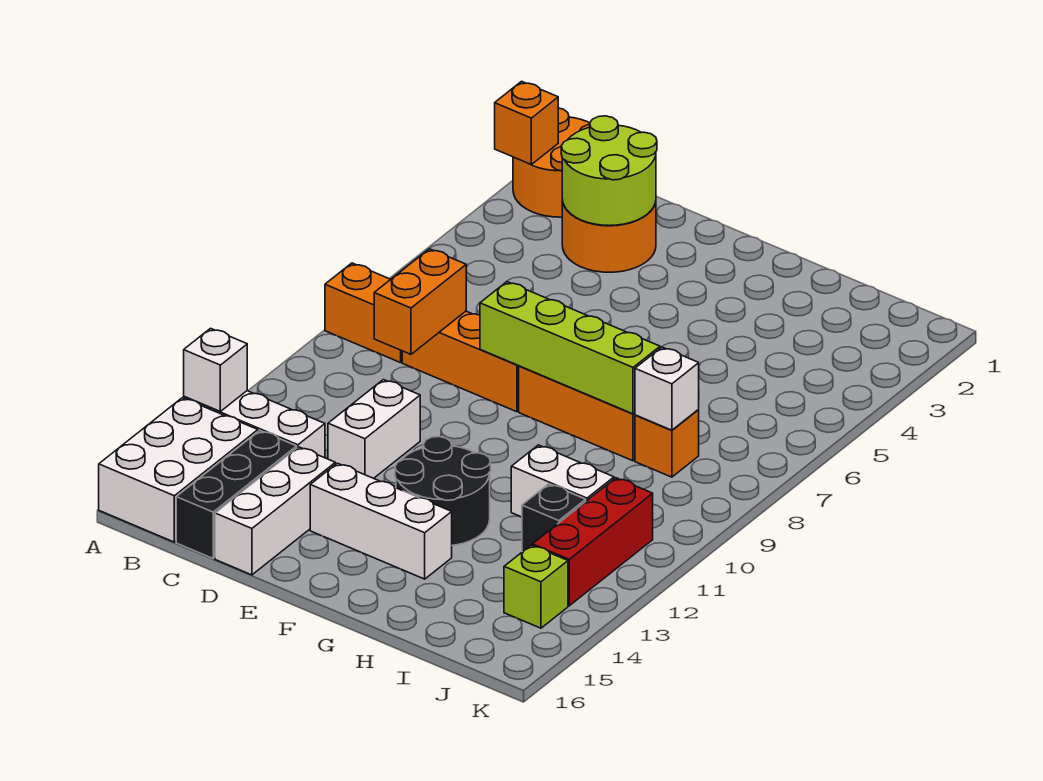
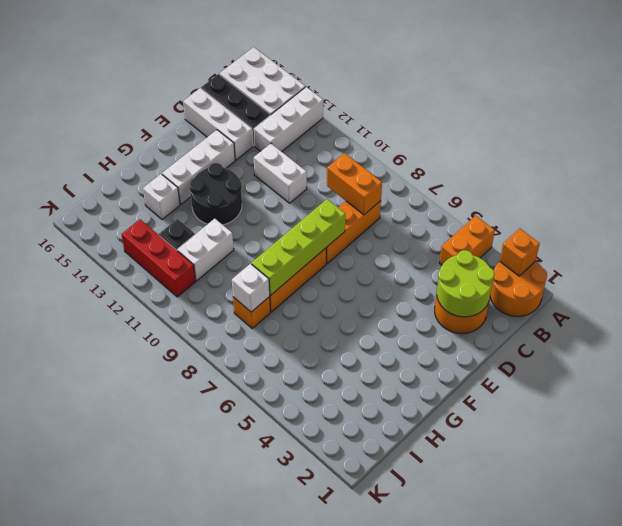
orange brick A8:B8 level 1 -> orange brick A4:B4 level 1
white brick A13 level 2 -> white brick H14 level 1
lime brick J14 level 1 -> none

